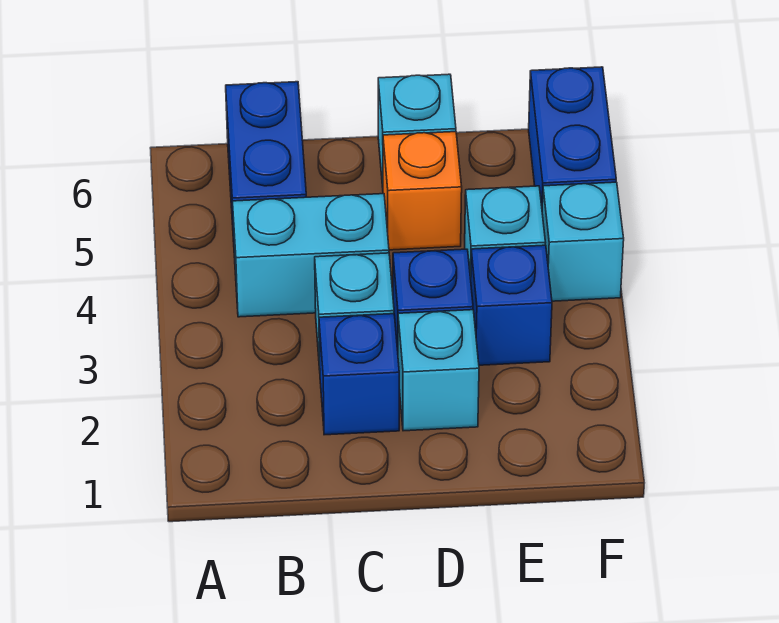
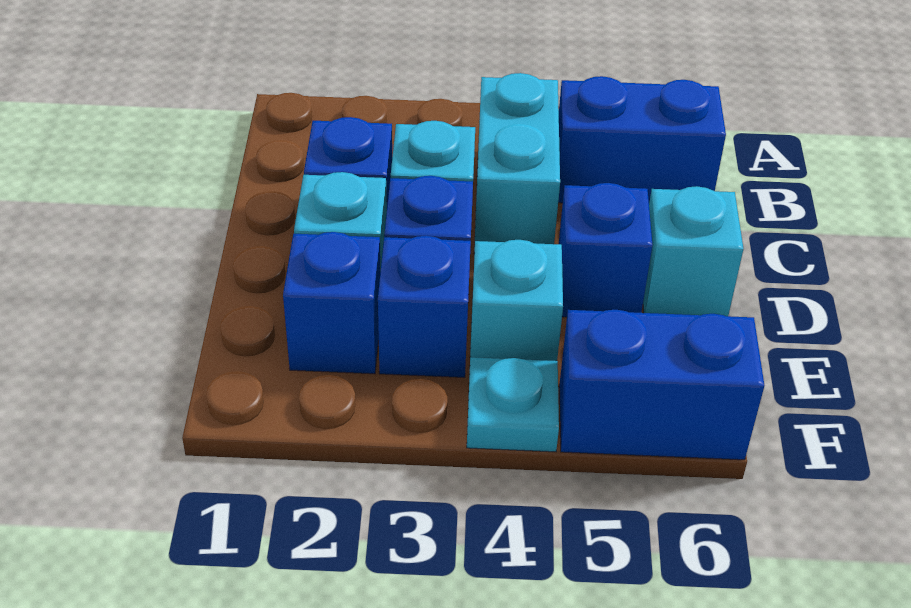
orange brick D5 level 1 -> blue brick D5 level 1
none -> blue brick E2 level 1
cyan brick F4 level 1 -> cyan plate F4 level 1

